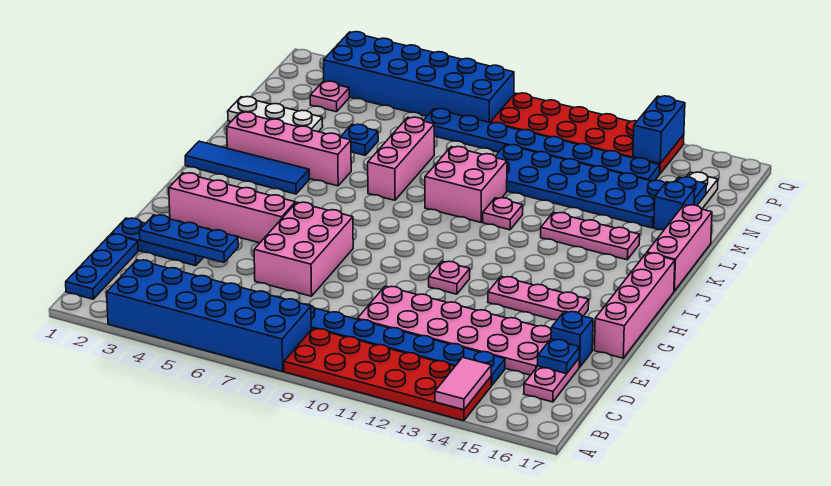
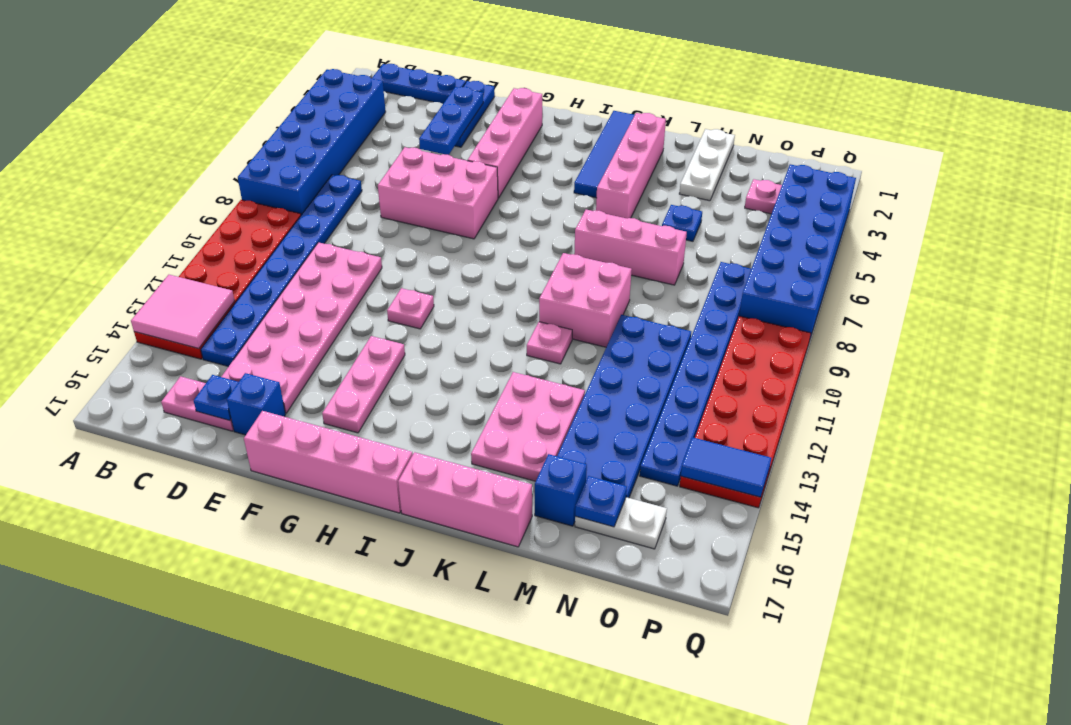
pink tile A14:B14 level 2 -> pink tile A13:B14 level 2
pink plate K13:K15 level 1 -> pink plate K13:L15 level 1
blue brick P14:Q14 level 2 -> blue tile P14:Q14 level 2

